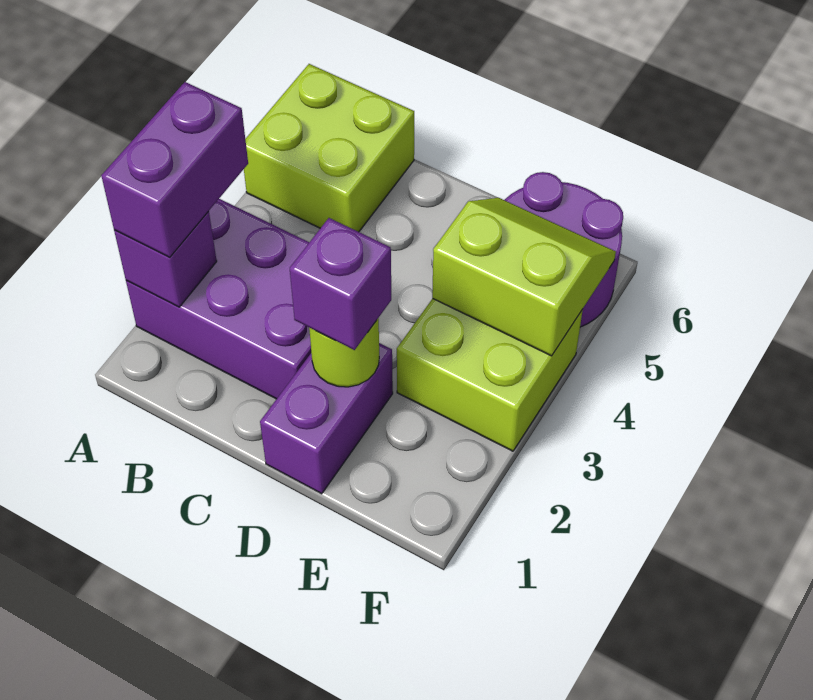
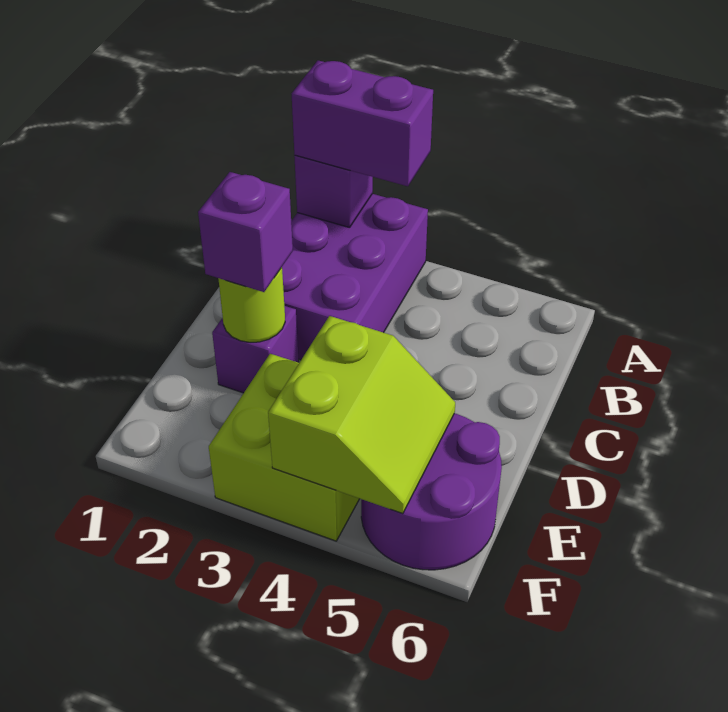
lime brick A5:B6 level 1 -> none
purple brick D1:D2 level 1 -> purple brick D2 level 1

